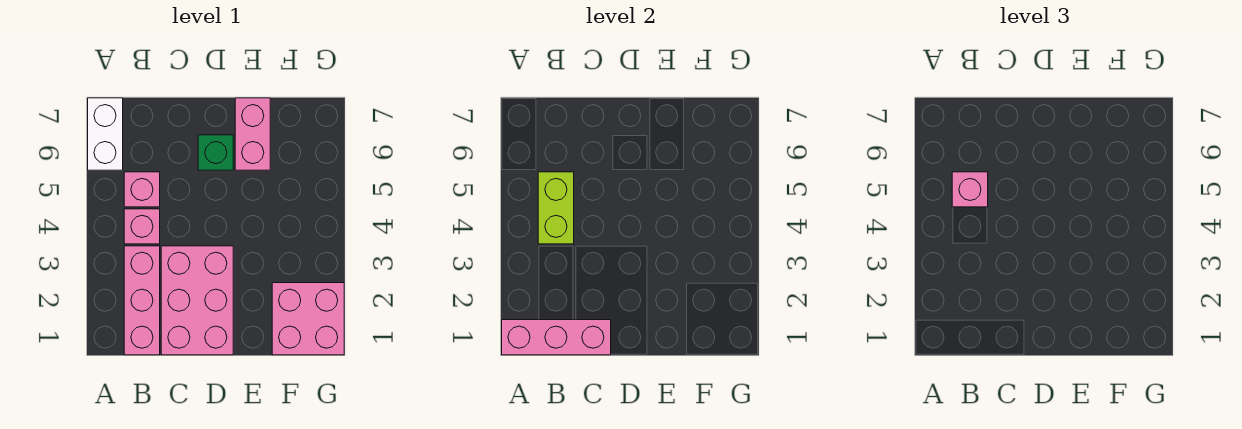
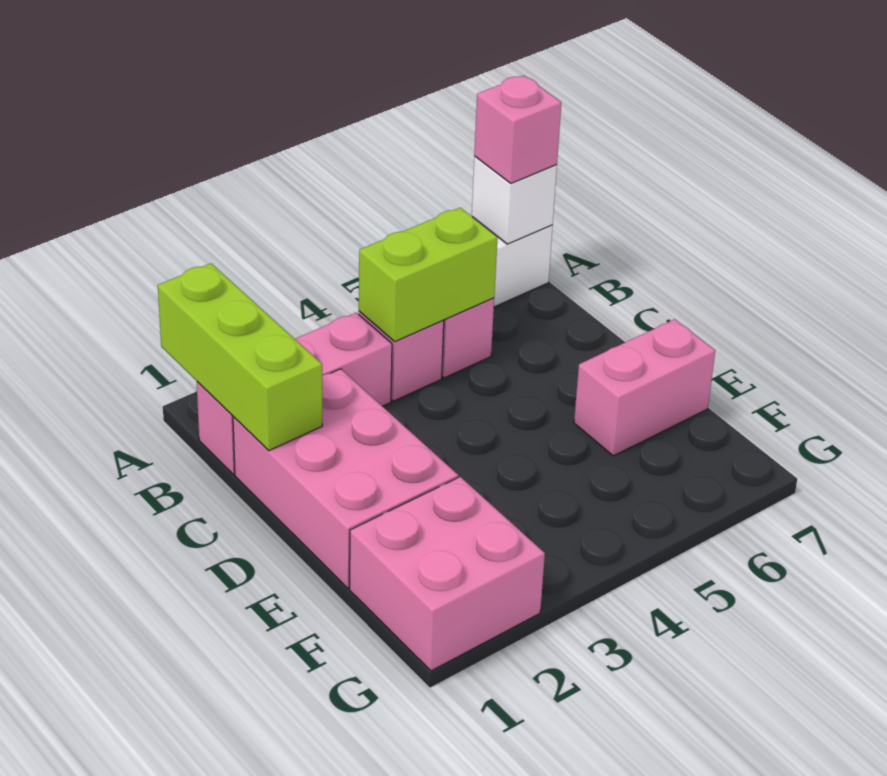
pink brick A1:C1 level 2 -> lime brick A1:C1 level 2
none -> white brick A7 level 2
pink brick B5 level 3 -> pink brick A7 level 3
pink brick C1:D3 level 1 -> pink brick C1:E2 level 1
green brick D6 level 1 -> none

